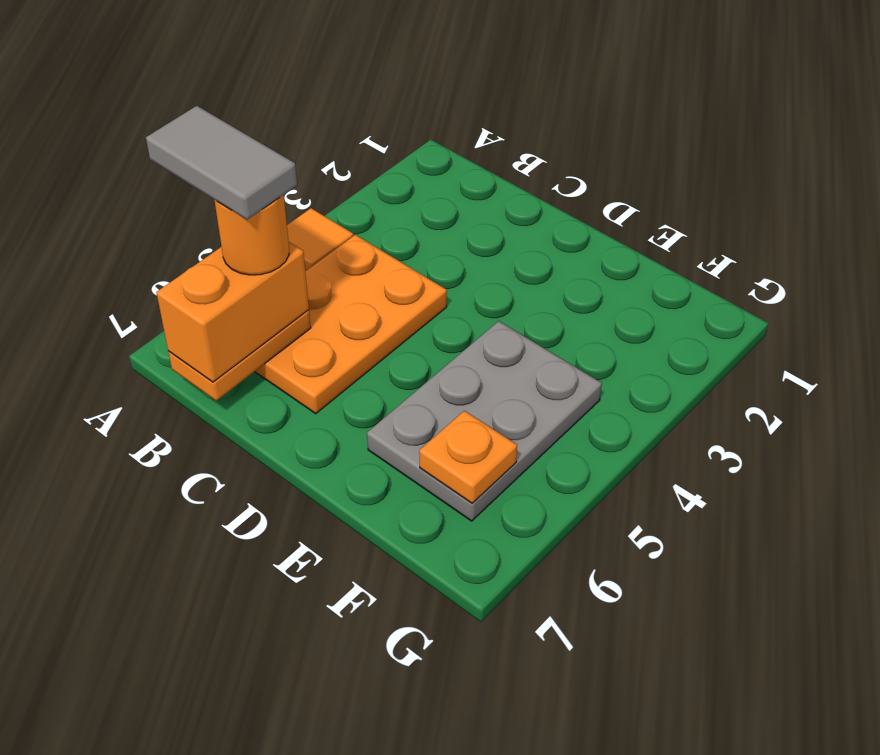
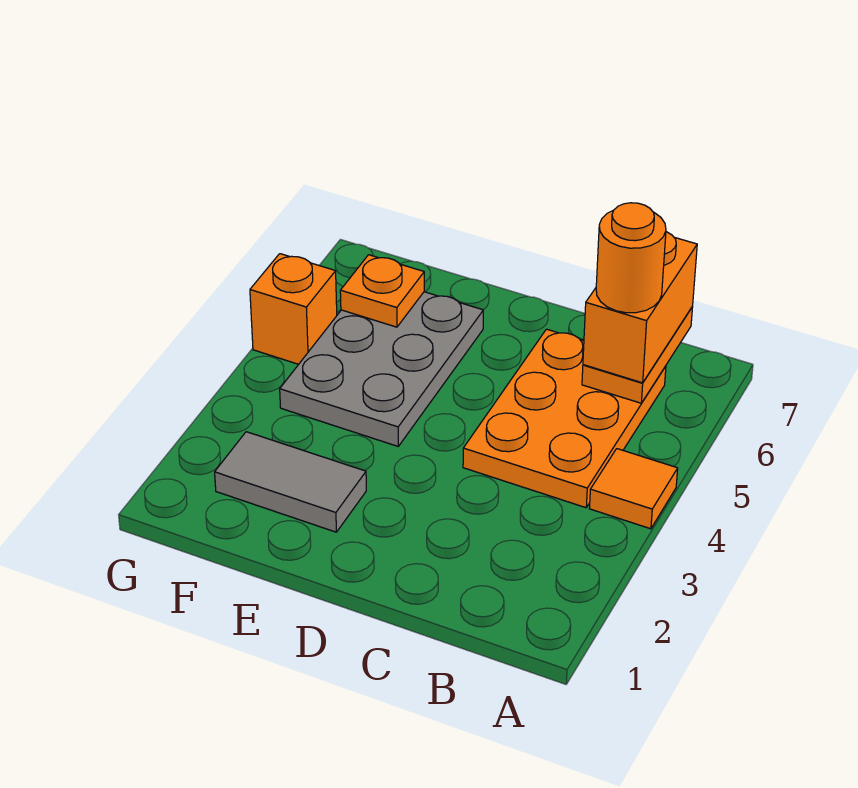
grey tile A6:B6 level 5 -> grey tile E2:F2 level 1
none -> orange brick G5 level 1

